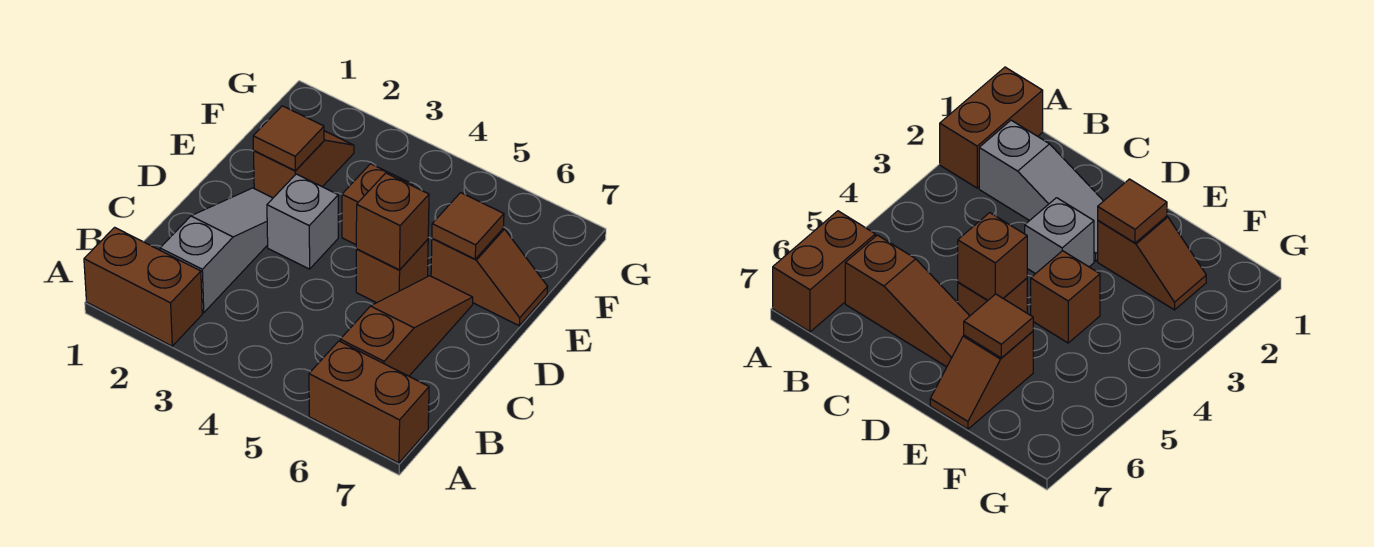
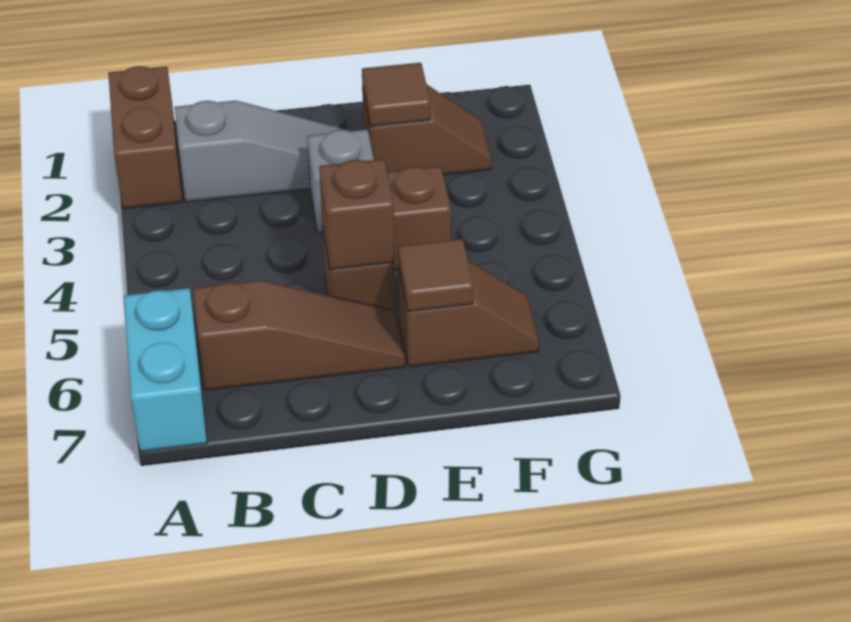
brown brick A6:A7 level 1 -> cyan brick A6:A7 level 1
brown slope E6:E7 level 1 top 6 -> brown slope E6:F6 level 1 top E

